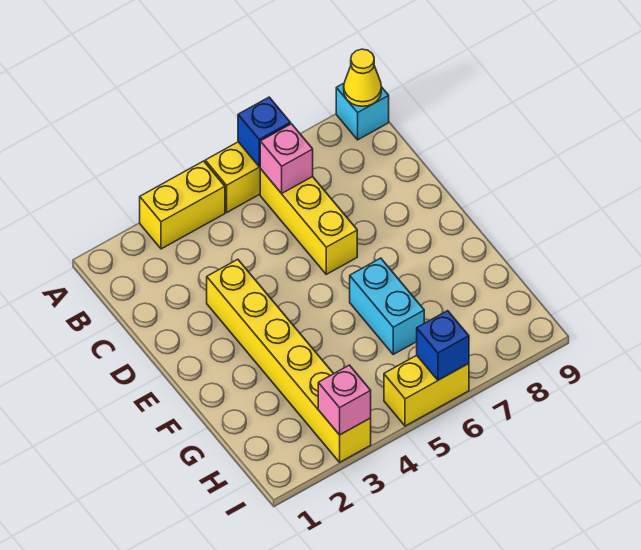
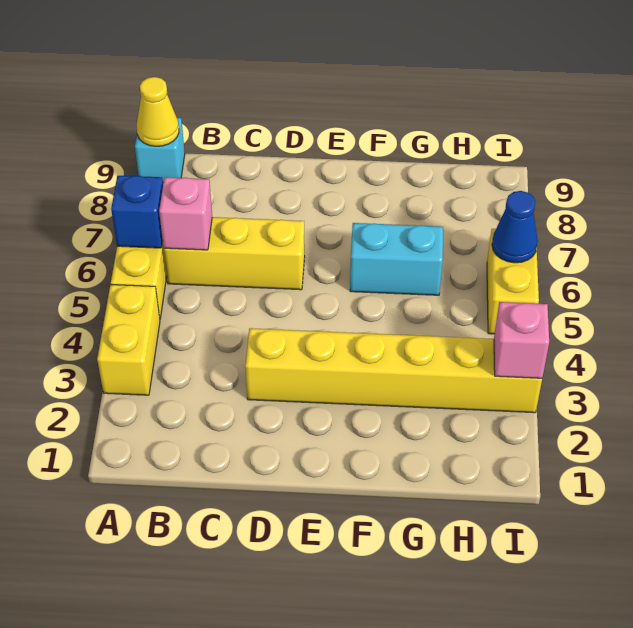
blue brick I6 level 2 -> blue cone I6 level 2

